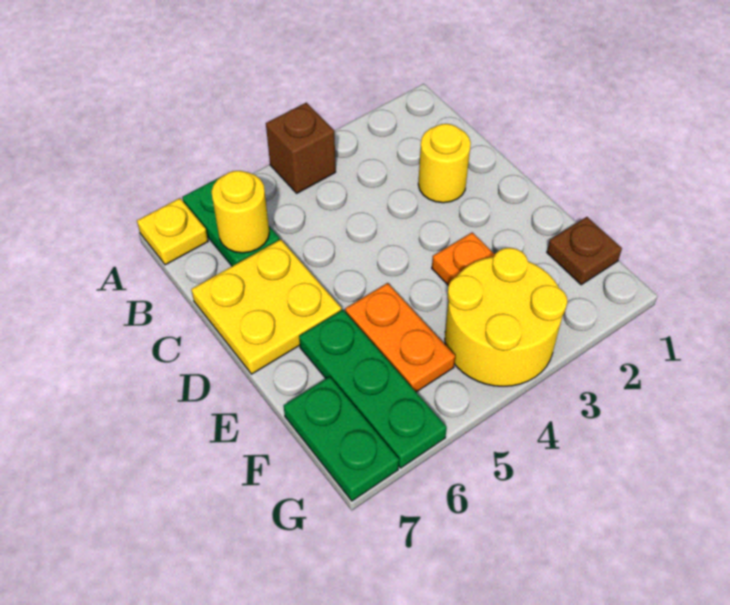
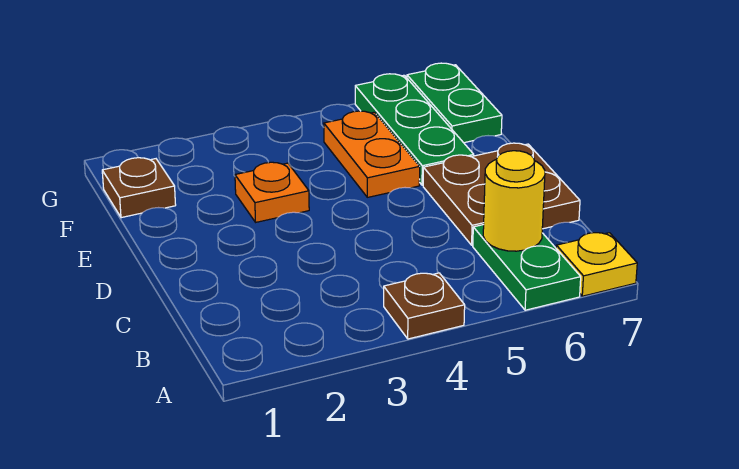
brown brick A4 level 1 -> brown plate A4 level 1
yellow round brick C2 level 1 -> none
yellow plate C6:D7 level 1 -> brown plate C6:D7 level 1
yellow round brick F3:G4 level 1 -> none

